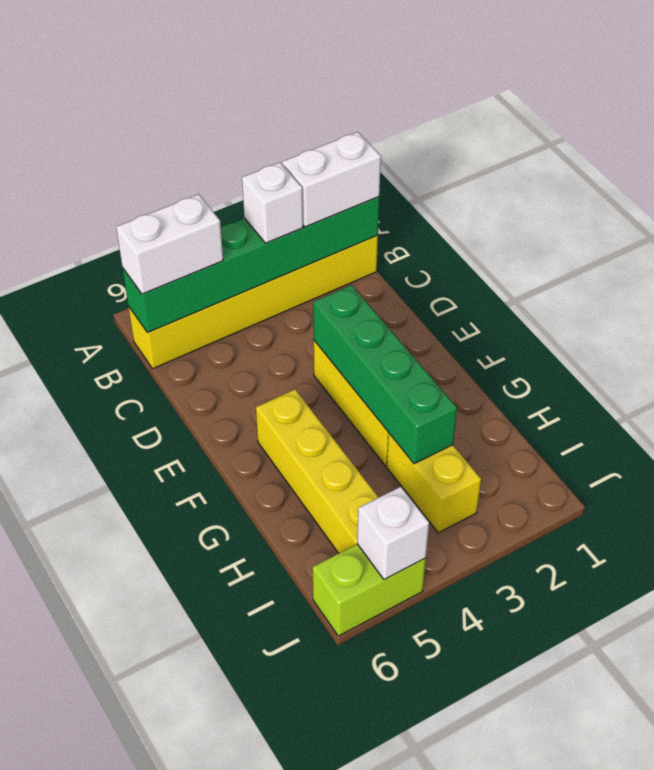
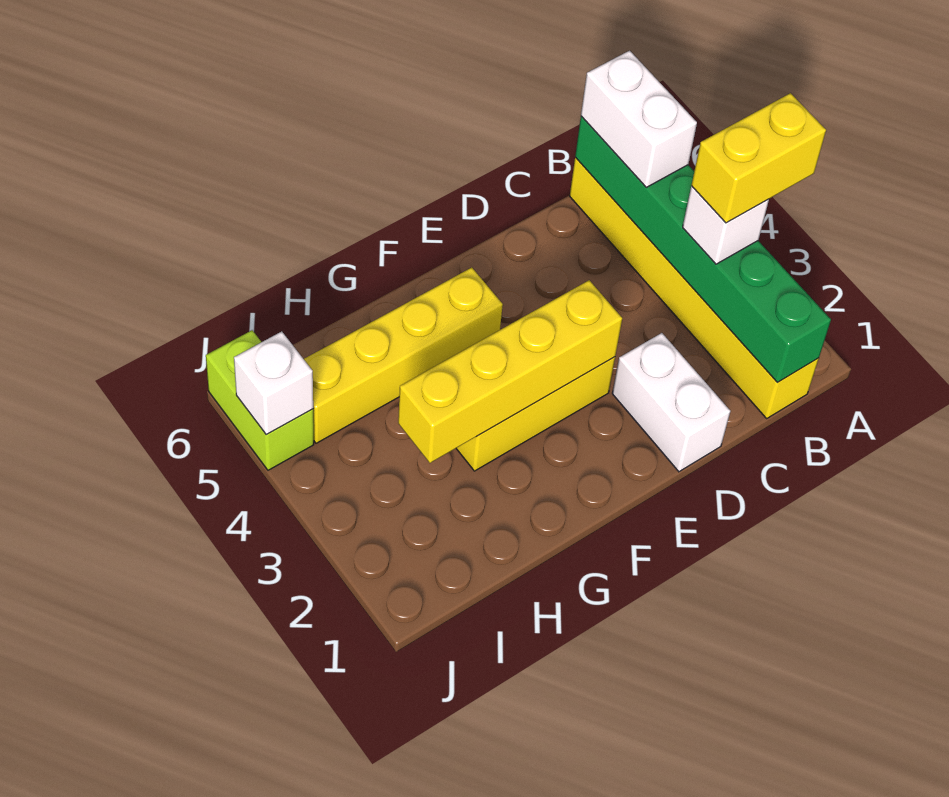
white brick B1:B2 level 3 -> white brick D1:D2 level 1
green brick E3:H3 level 2 -> yellow brick E3:H3 level 2
yellow brick H3:I3 level 1 -> yellow brick A3:B3 level 4

